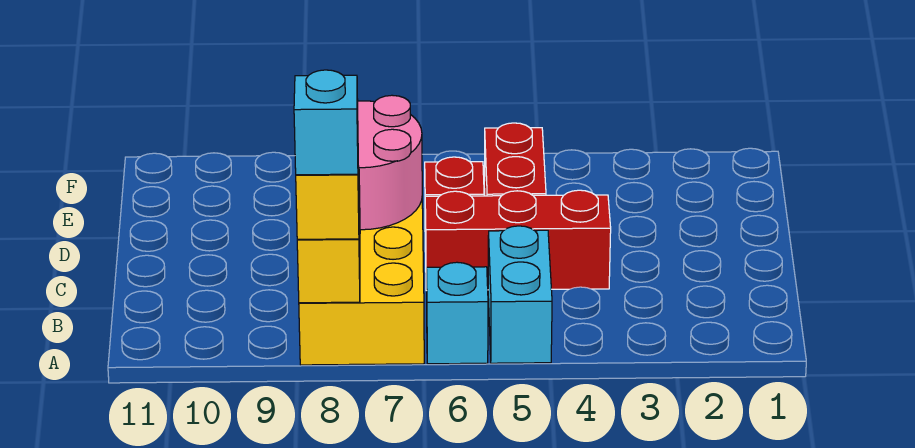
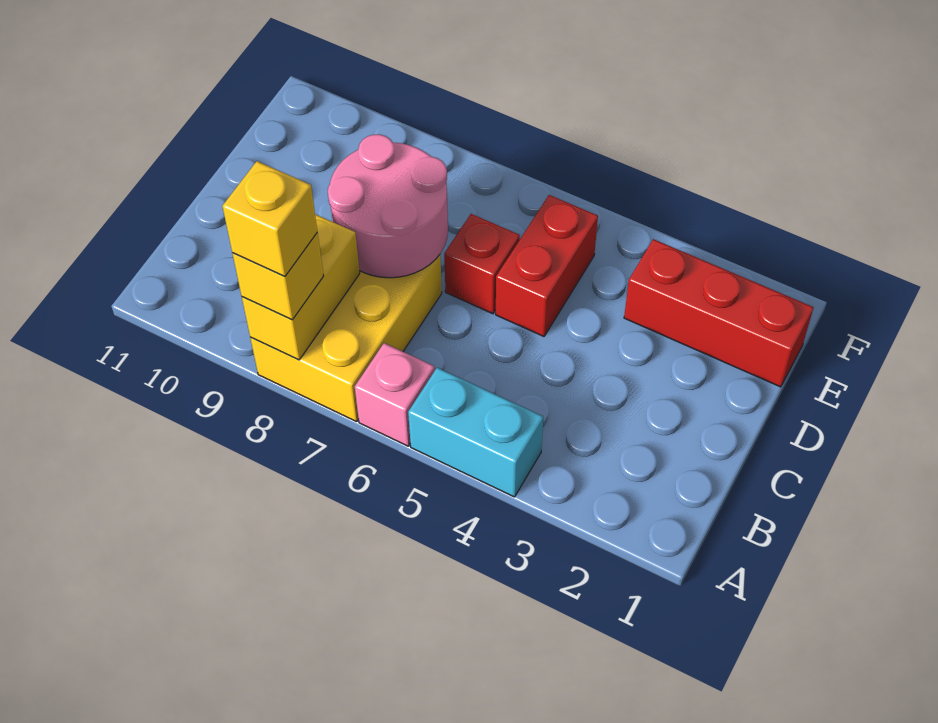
cyan brick A5:B5 level 1 -> cyan brick A4:A5 level 1
cyan brick A6 level 1 -> pink brick A6 level 1
cyan brick A8 level 4 -> yellow brick A8 level 4
red brick C4:C6 level 1 -> red brick E1:E3 level 1

